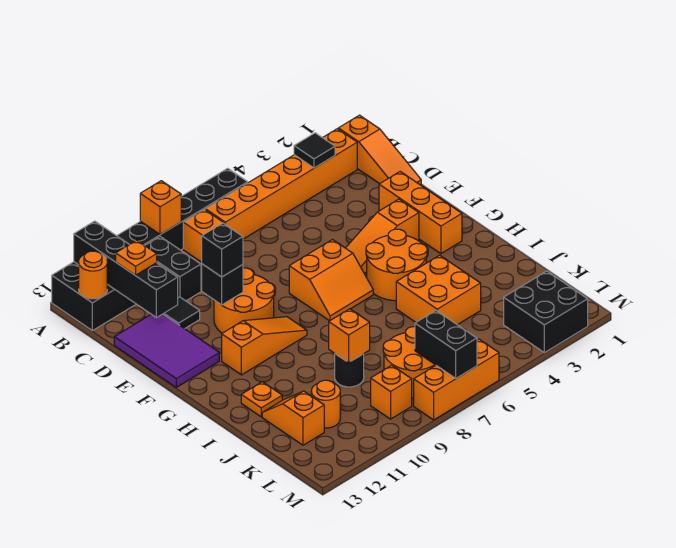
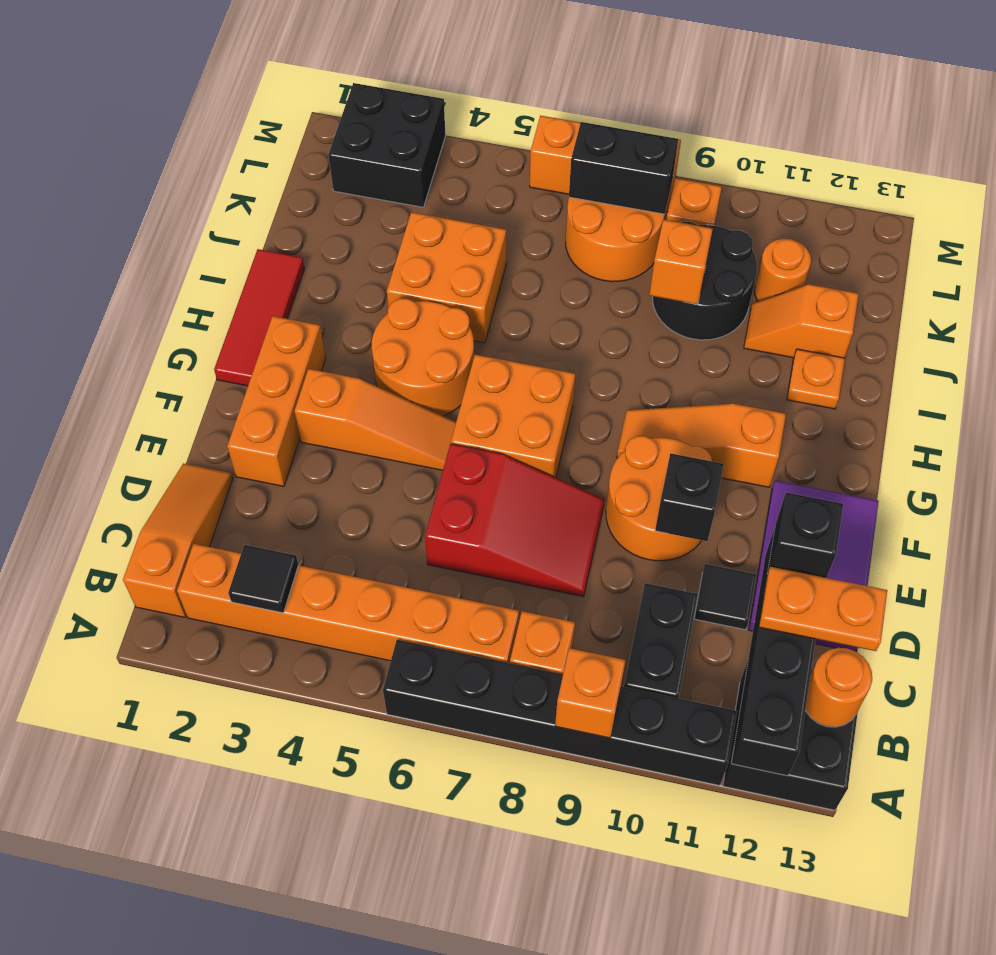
orange plate C12 level 3 -> orange plate C12:C13 level 3
none -> red slope D6:E8 level 1 top 6
black brick E10 level 3 -> black brick D12 level 3
orange slope F6:G7 level 1 top F -> orange brick F6:G7 level 1
none -> red tile G1:I1 level 1
black round brick J9 level 1 -> black round brick J9:K10 level 1
orange slope J12:K12 level 1 top K -> orange slope J11:J12 level 1 top 12
black brick L7:M7 level 2 -> black brick L7:L8 level 2

